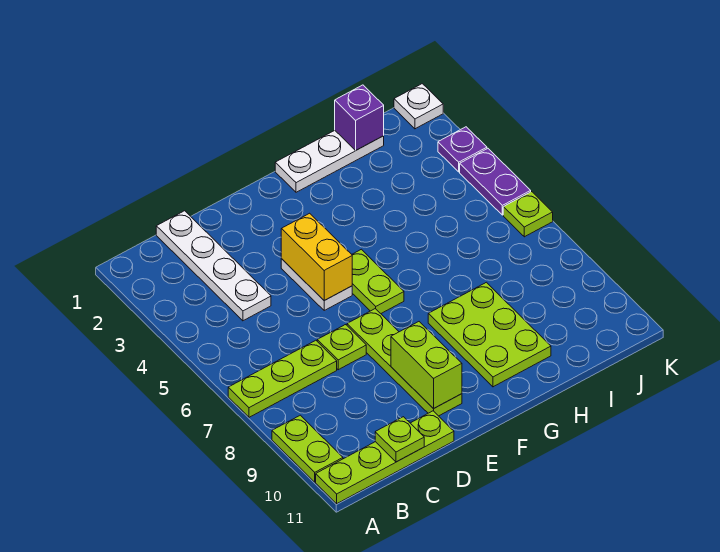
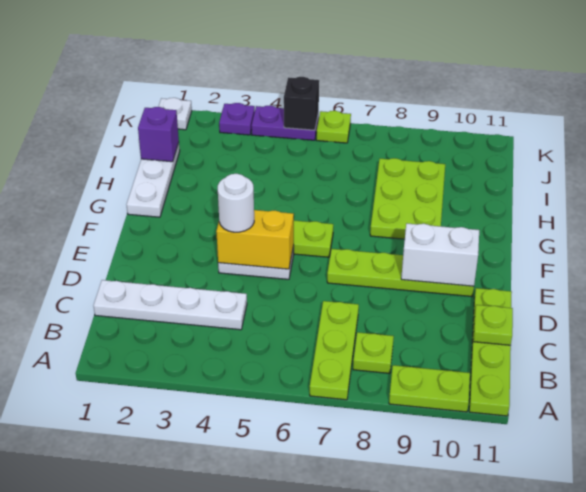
lime plate D7 level 1 -> lime plate B8 level 1
none -> white round brick E4 level 3
lime brick E9:E10 level 2 -> white brick E9:E10 level 2
lime plate G8:H10 level 1 -> lime plate G8:I9 level 1
none -> black brick K5 level 2

